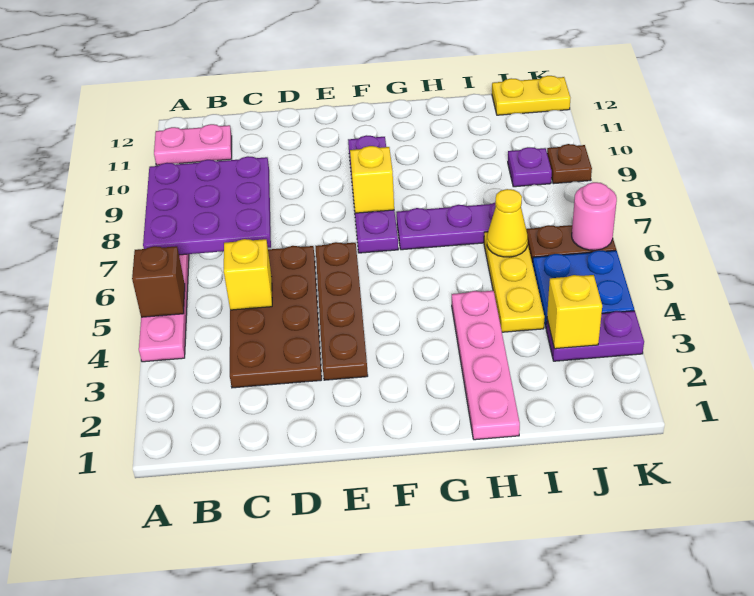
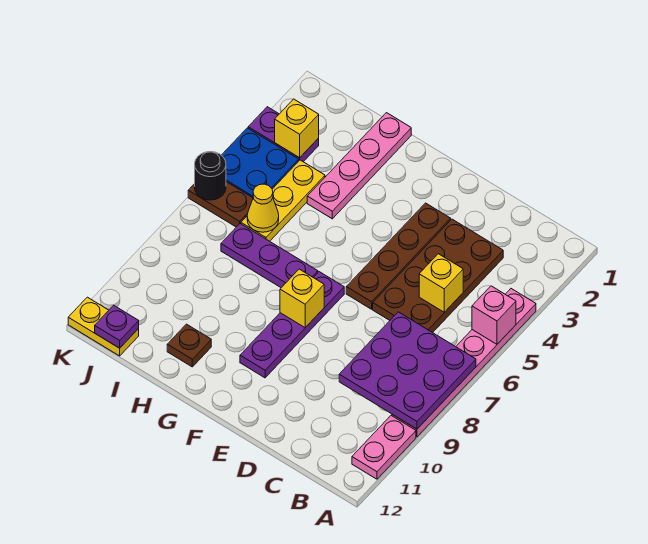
brown brick A5 level 2 -> pink brick A5 level 2
pink plate A11:B11 level 1 -> pink plate A10:A11 level 1
purple plate J9 level 1 -> purple plate J12 level 2
pink round brick K6 level 2 -> black round brick K6 level 2
brown plate K9 level 1 -> brown plate H11 level 1

